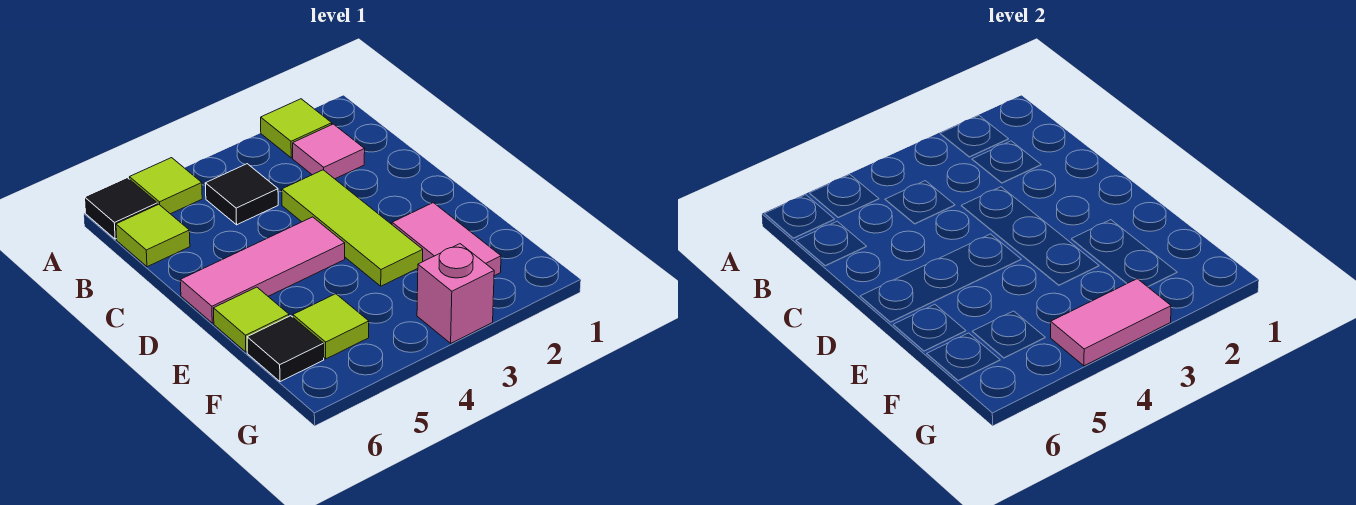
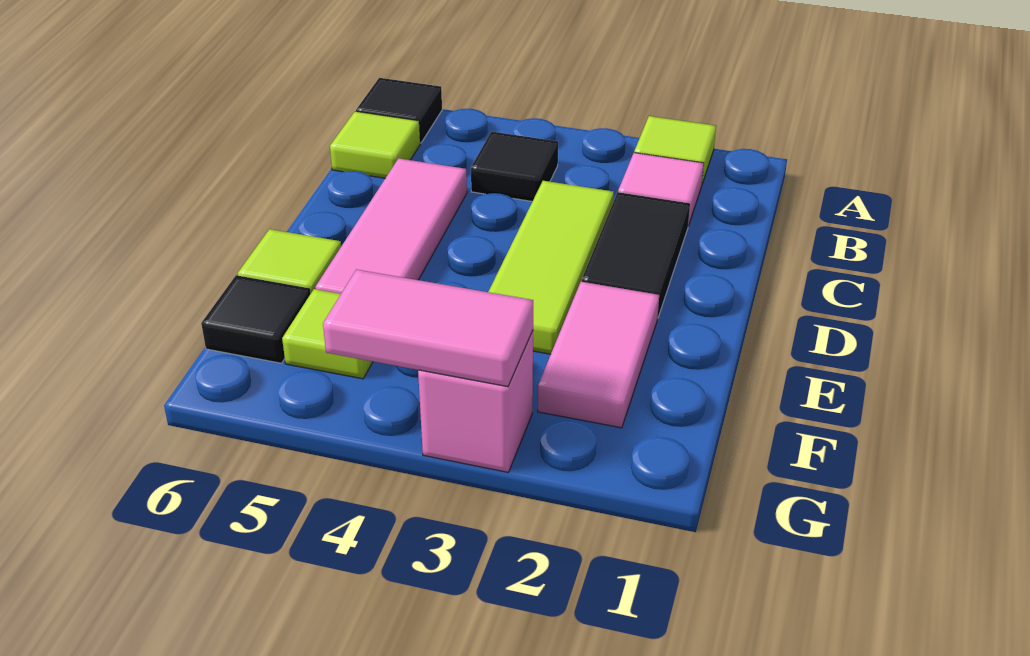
lime tile A5 level 1 -> none
none -> black tile C2:D2 level 1
pink tile D4:D6 level 1 -> pink tile C5:E5 level 1

